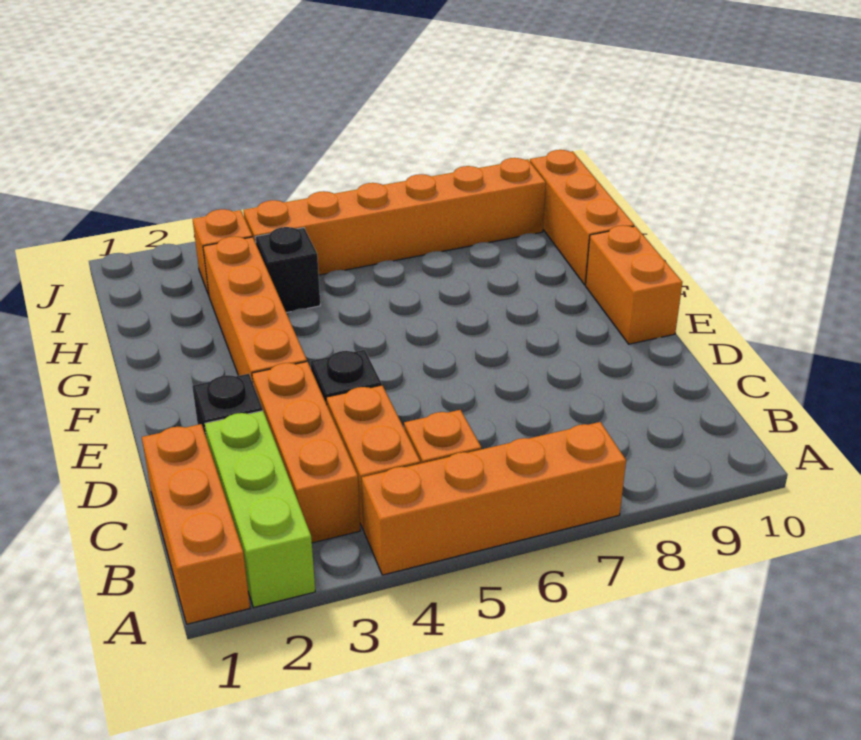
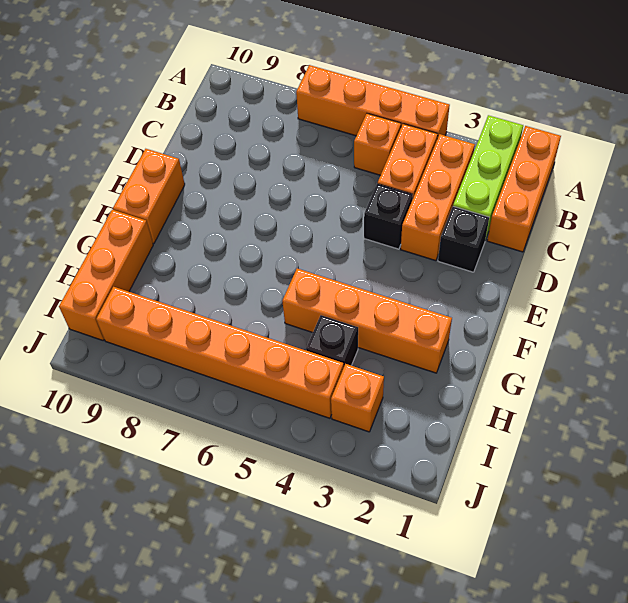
orange brick E3:H3 level 1 -> orange brick G2:G5 level 1

